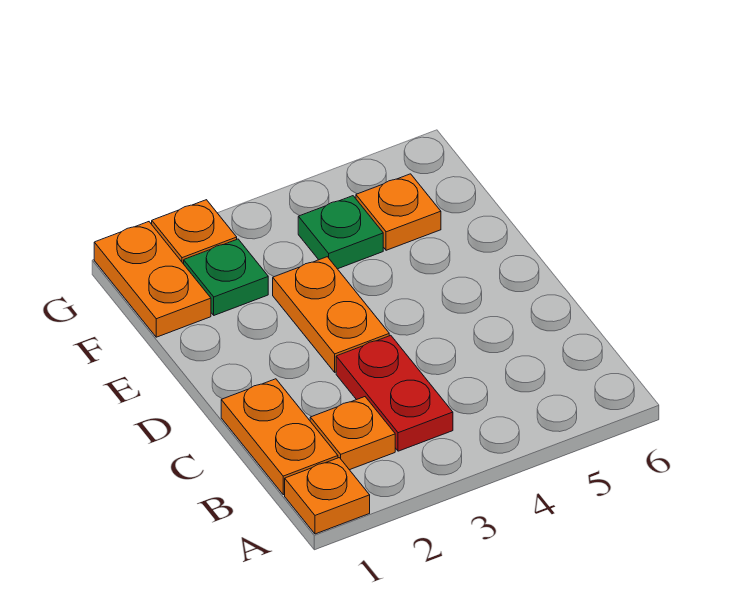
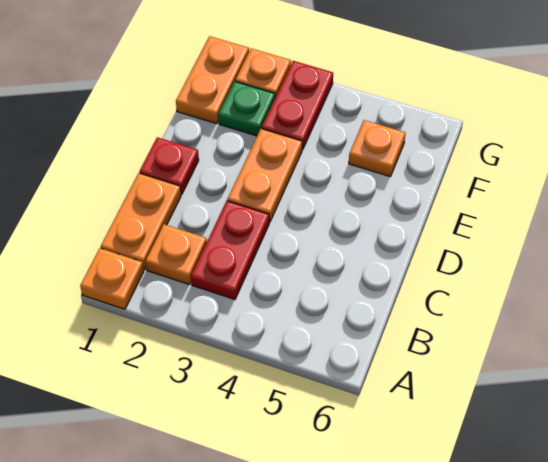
none -> red plate D1 level 1
none -> red plate F3:G3 level 1
green plate F4 level 1 -> none

